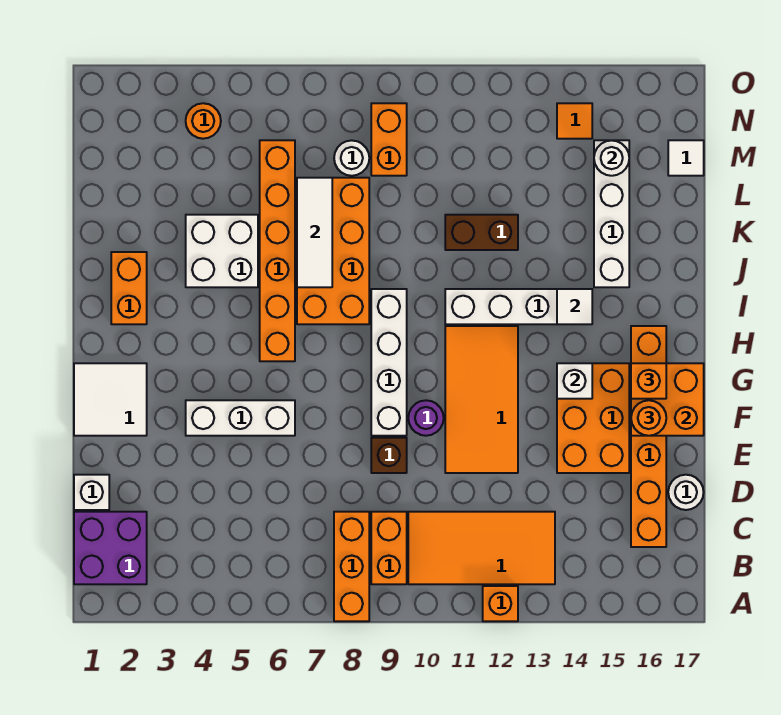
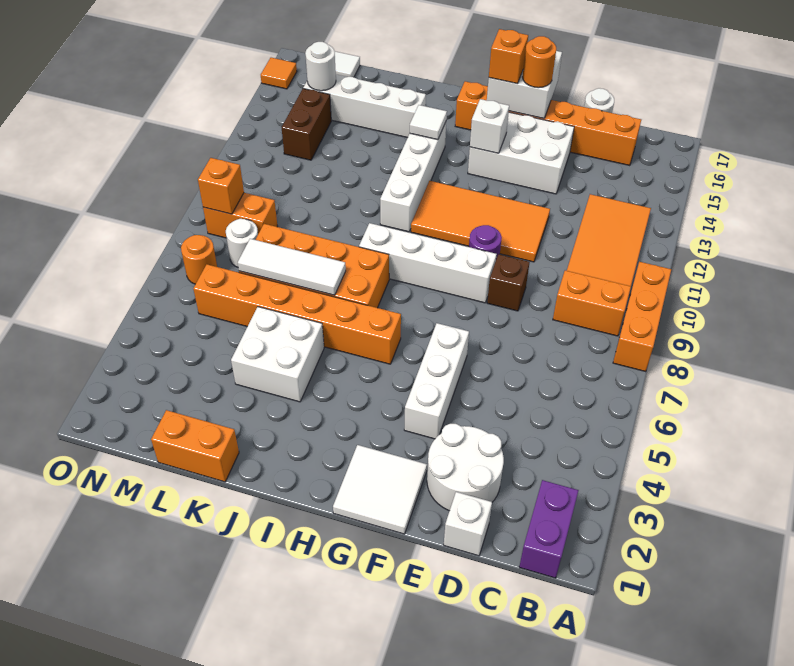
orange brick A8:C8 level 1 -> orange brick A8:A10 level 1
orange brick A12 level 1 -> orange brick N9 level 2
purple brick B1:C2 level 1 -> purple brick B1:B2 level 1
none -> white round brick D2:E3 level 1
orange brick E14:G15 level 1 -> white brick E14:G15 level 1
orange brick F16:G17 level 2 -> white brick F16:G17 level 2
orange brick I2:J2 level 1 -> orange brick K1:L1 level 1
brown brick K11:K12 level 1 -> brown brick M13:M14 level 1
orange round brick N4 level 1 -> orange round brick N7 level 1
orange tile N14 level 1 -> orange tile O16 level 1

